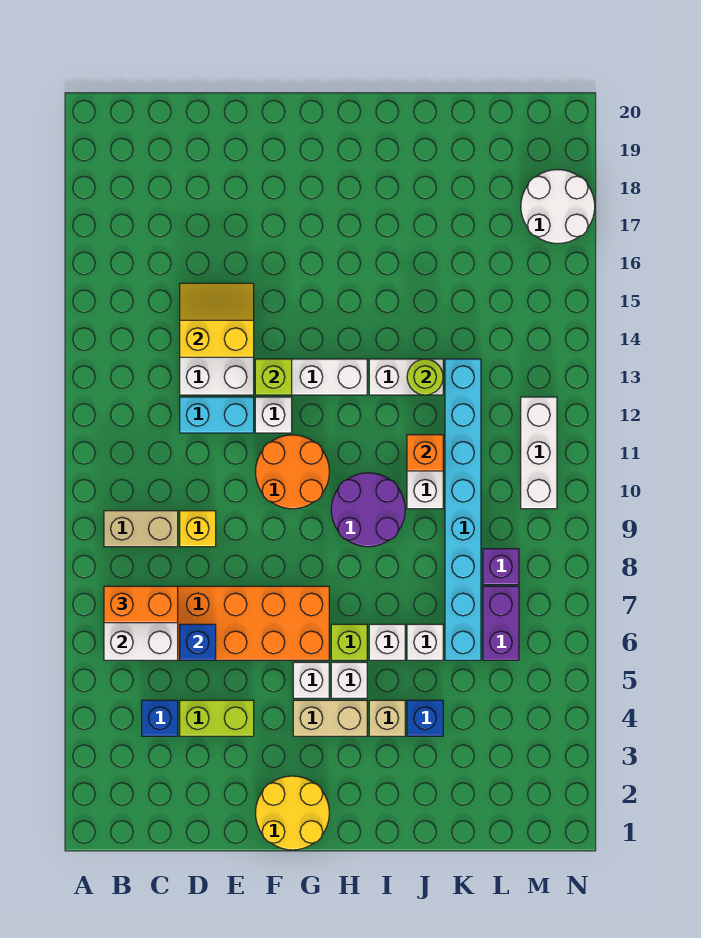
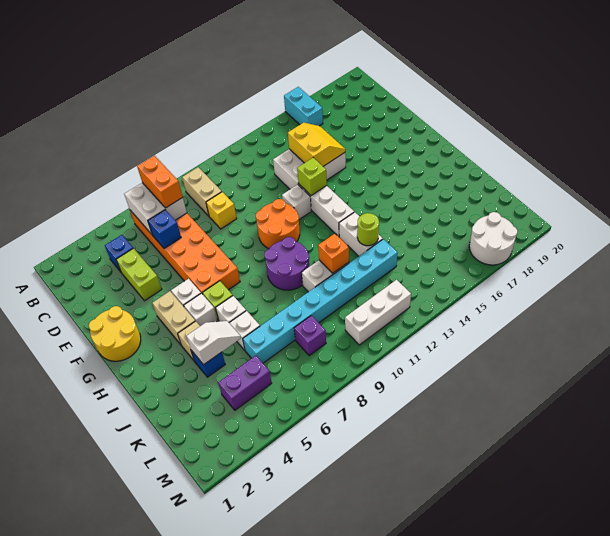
cyan brick D12:E12 level 1 -> cyan brick A16:B16 level 1
none -> white slope J4:J5 level 2 top 4
purple brick L6:L7 level 1 -> purple brick L4:L5 level 1

